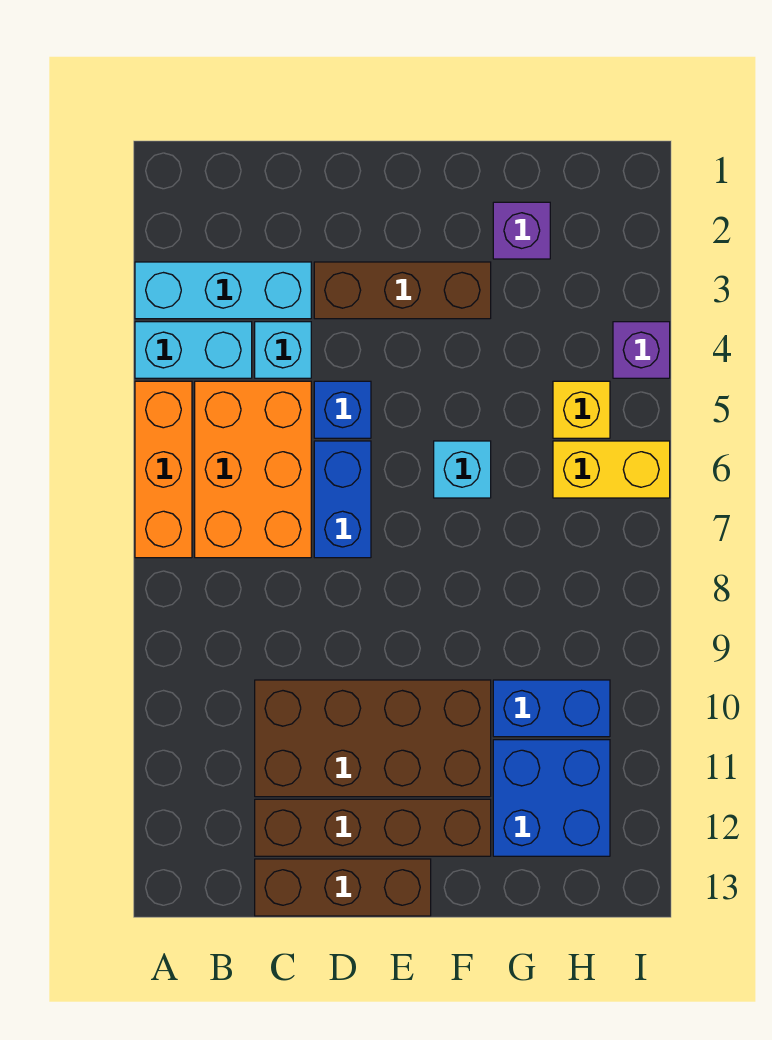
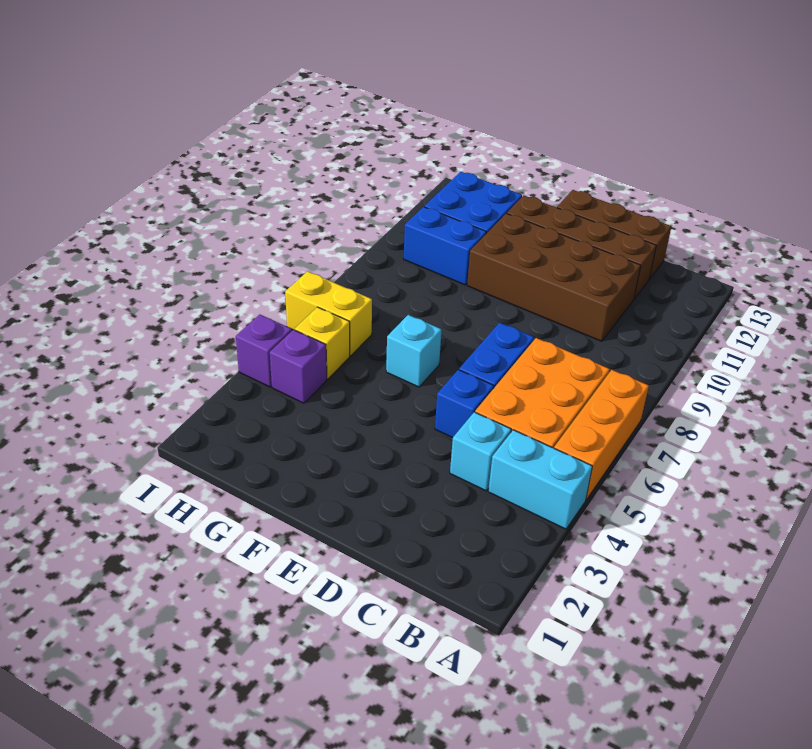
cyan brick A3:C3 level 1 -> none
brown brick D3:F3 level 1 -> none
purple brick G2 level 1 -> purple brick H4 level 1

